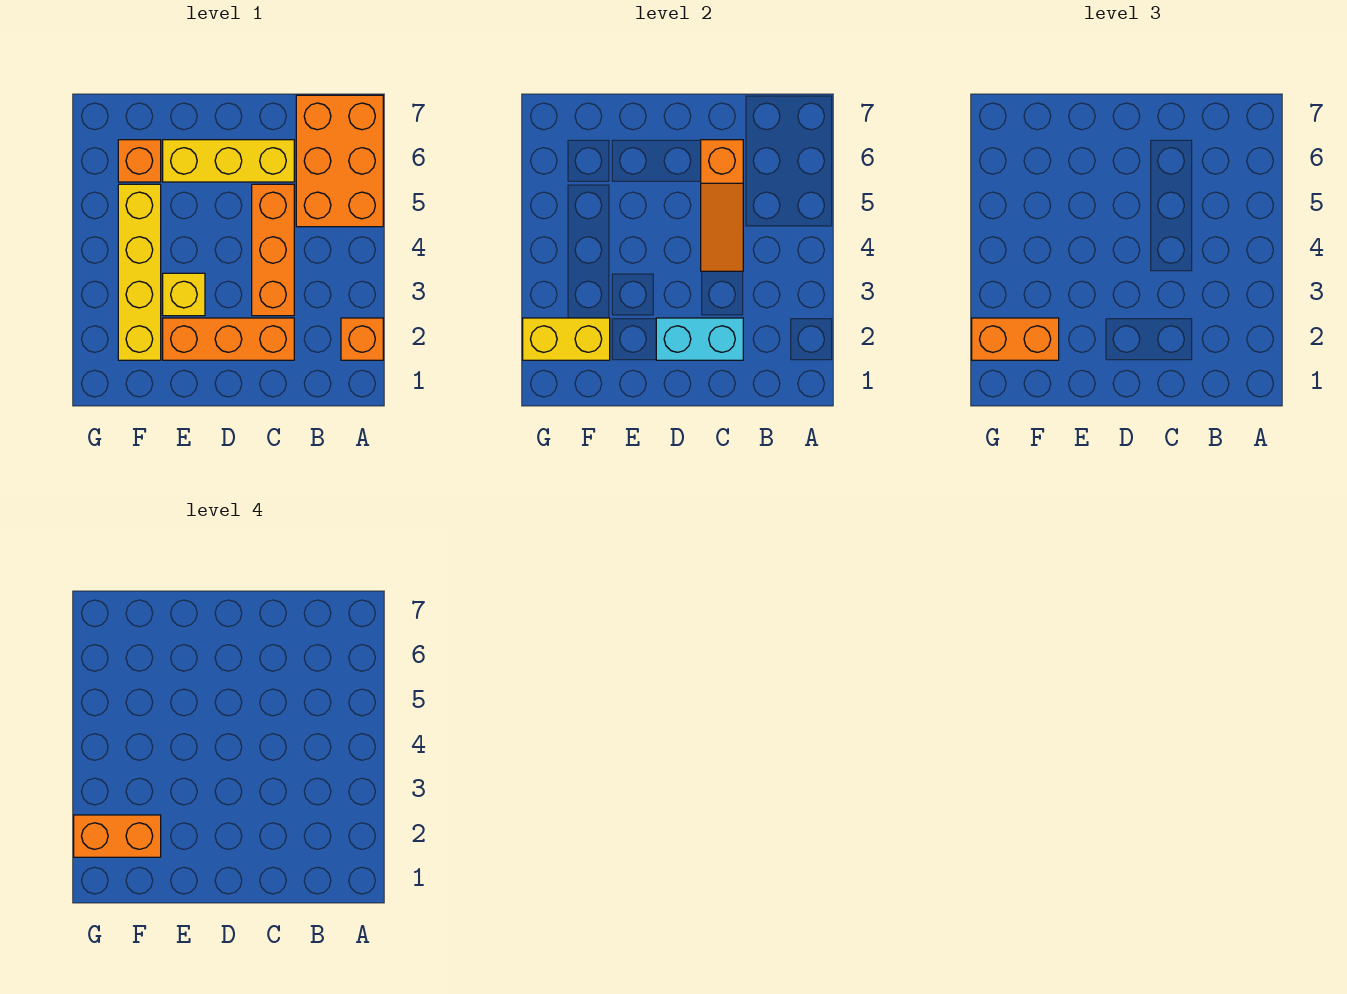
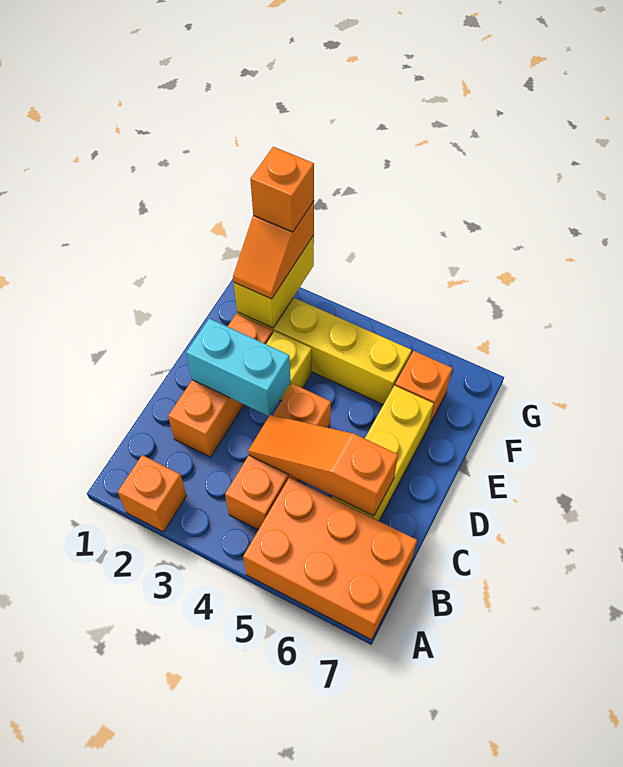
cyan brick C2:D2 level 2 -> cyan brick D2:D3 level 2
orange brick C3:C5 level 1 -> orange brick B4:D4 level 1
orange brick F2:G2 level 3 -> orange slope F2:G2 level 3 top G
orange brick F2:G2 level 4 -> orange brick G2 level 4

